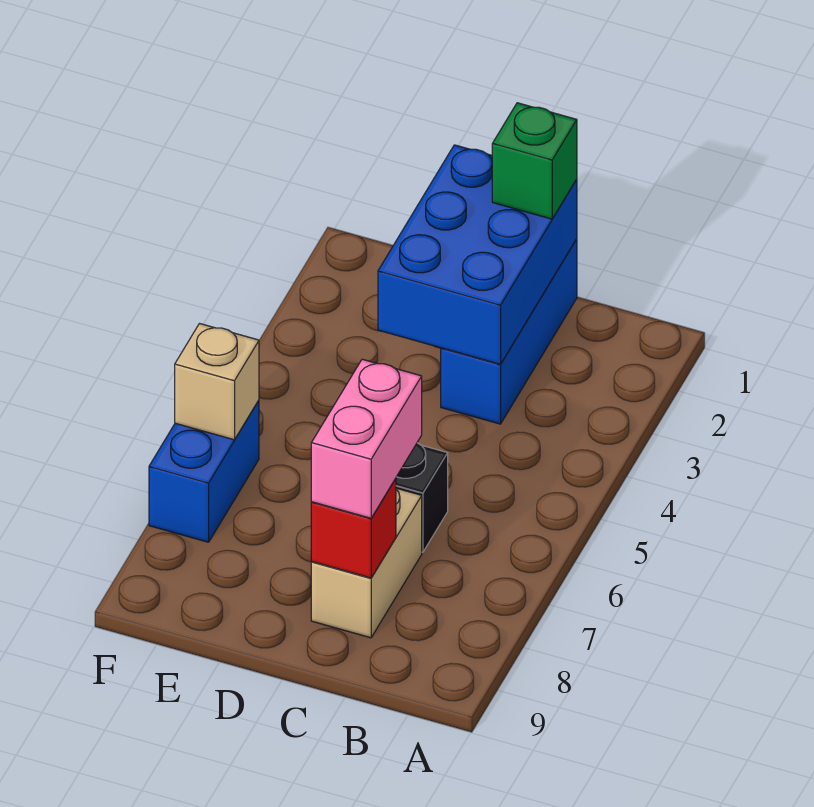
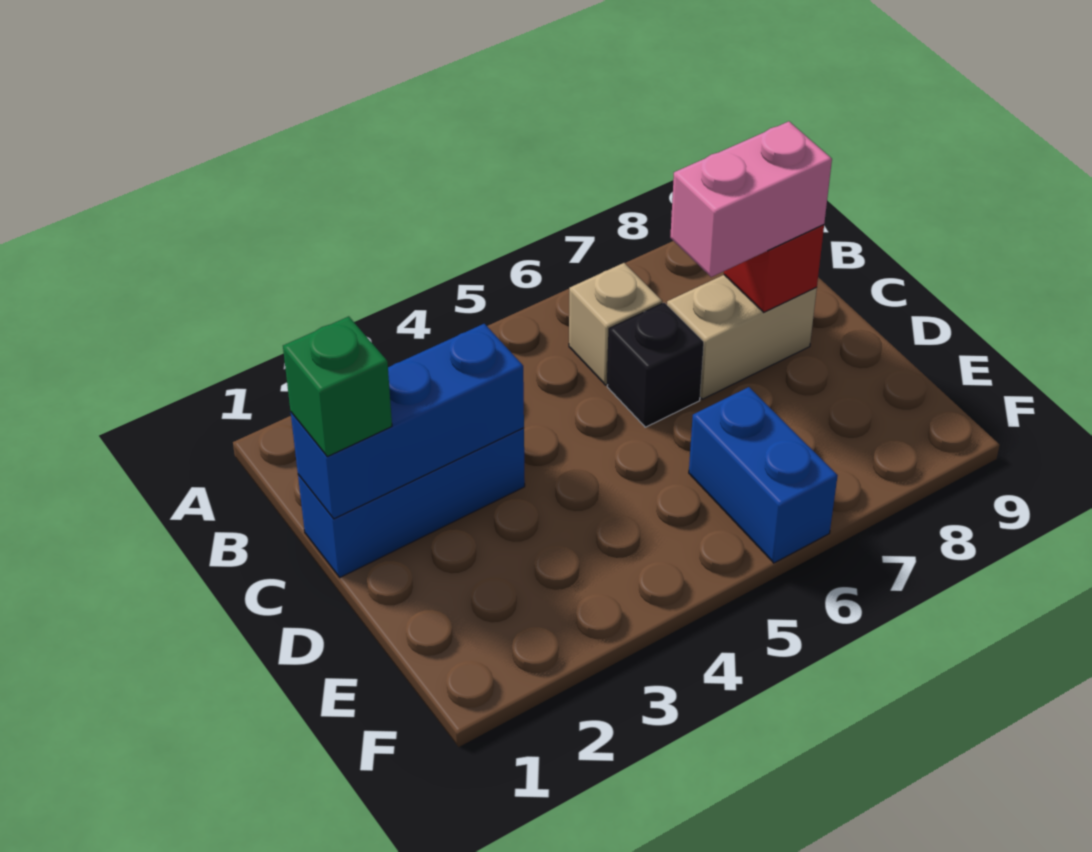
blue brick C1:D3 level 2 -> blue brick C1:C3 level 2
blue brick F6:F7 level 1 -> blue brick E6:F6 level 1
tan brick F6 level 2 -> tan brick B6 level 1

